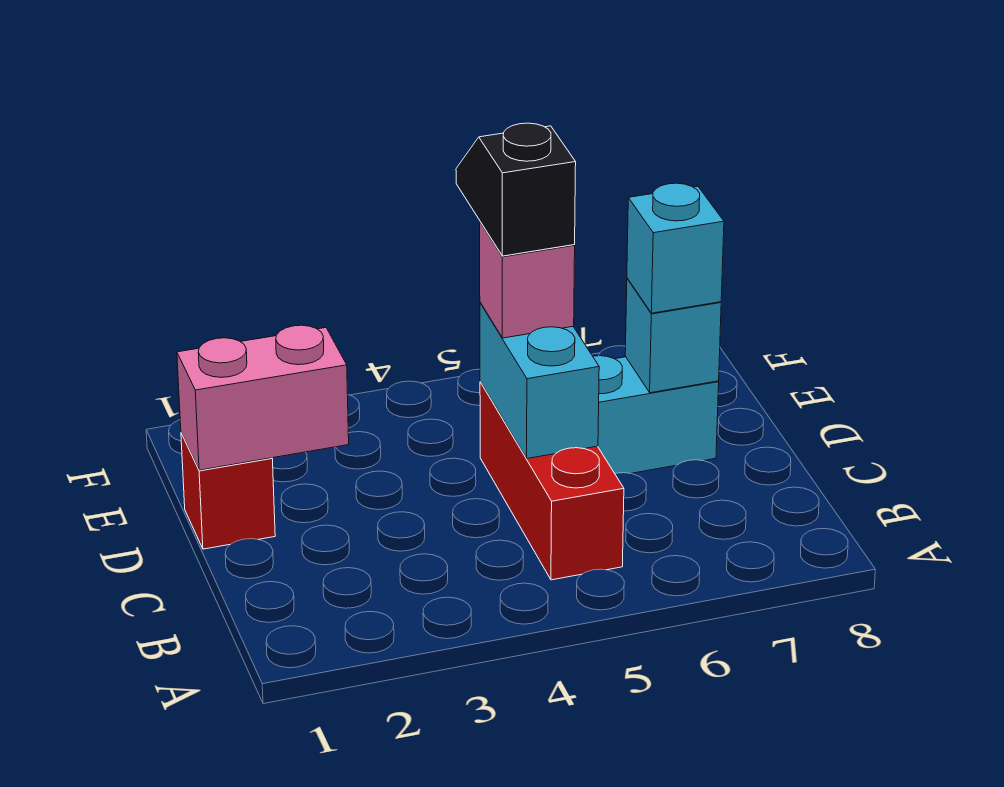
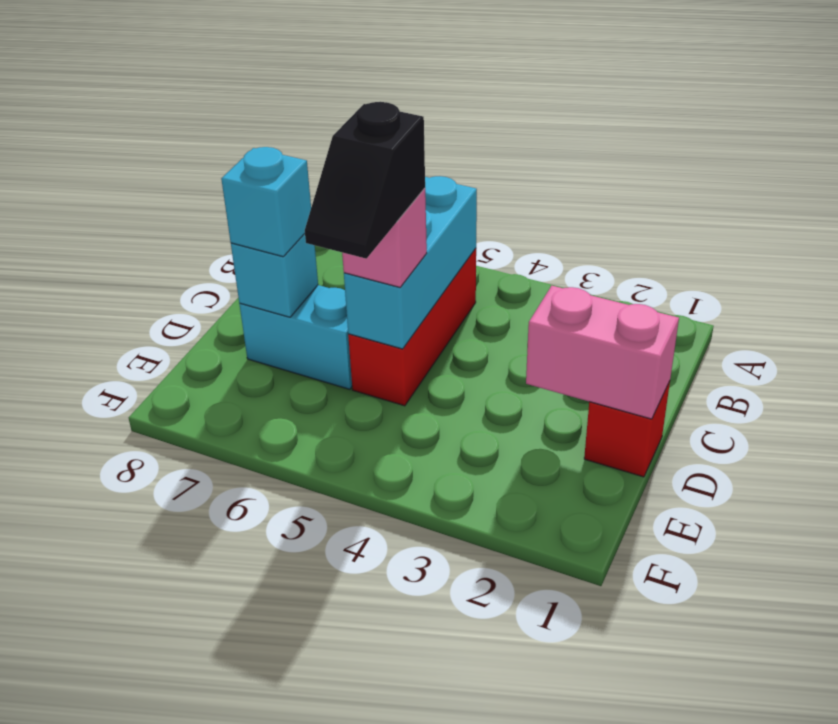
cyan brick C5:D5 level 2 -> cyan brick B5:D5 level 2

